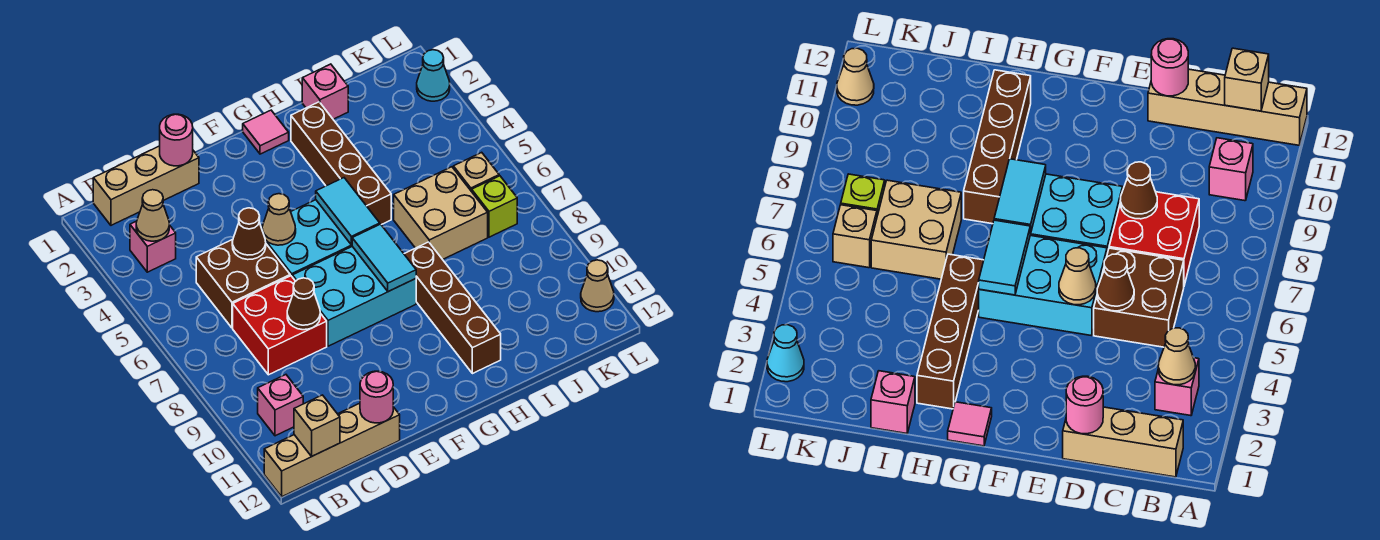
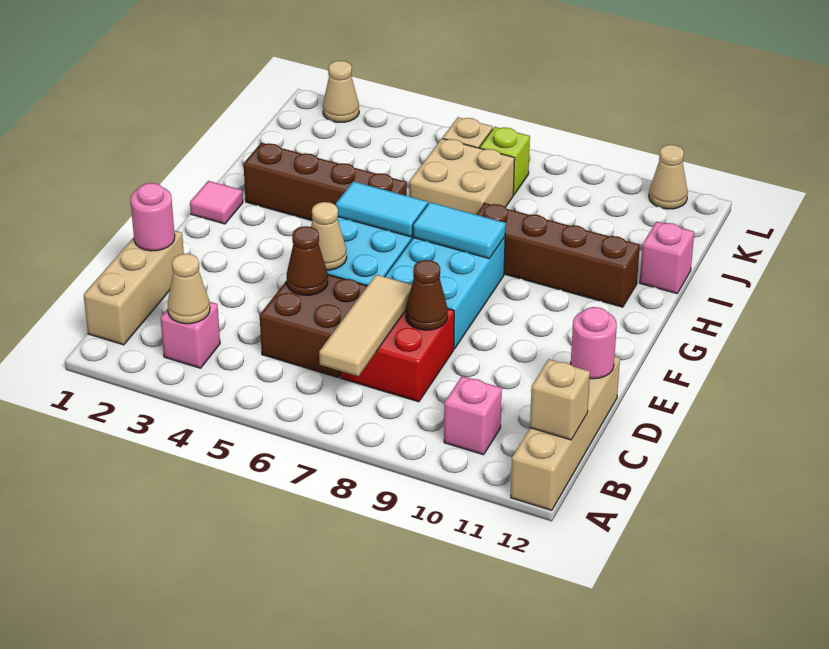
none -> tan tile B7:D7 level 2
pink brick I1 level 1 -> pink brick I12 level 1
cyan cone L2 level 1 -> tan cone L2 level 1

